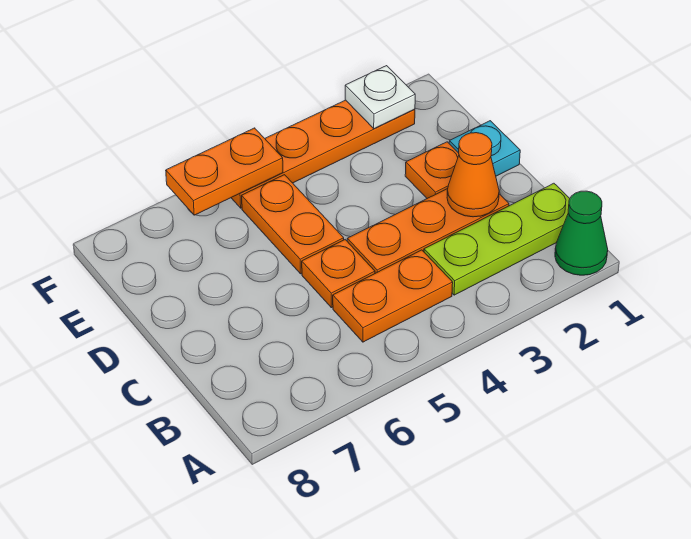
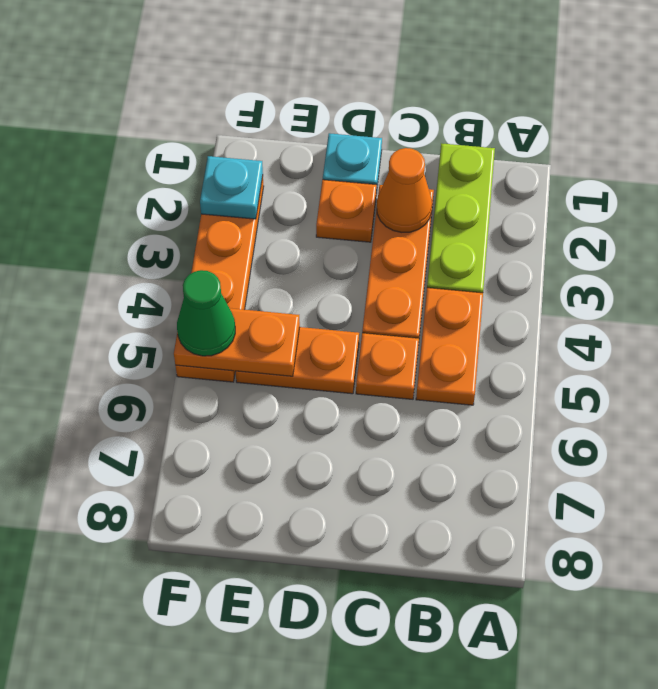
green cone A1 level 1 -> green cone F5 level 3
white plate F2 level 2 -> cyan plate F2 level 2
orange plate F5:F6 level 2 -> orange plate E5:F5 level 2

